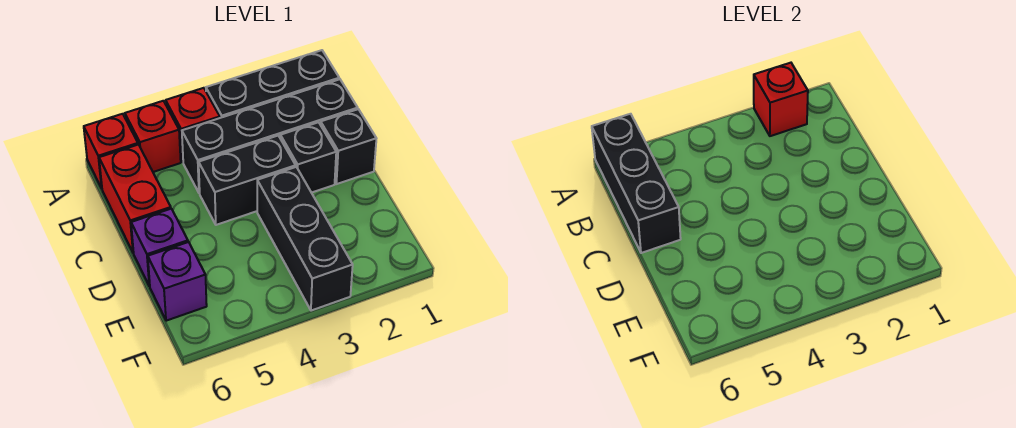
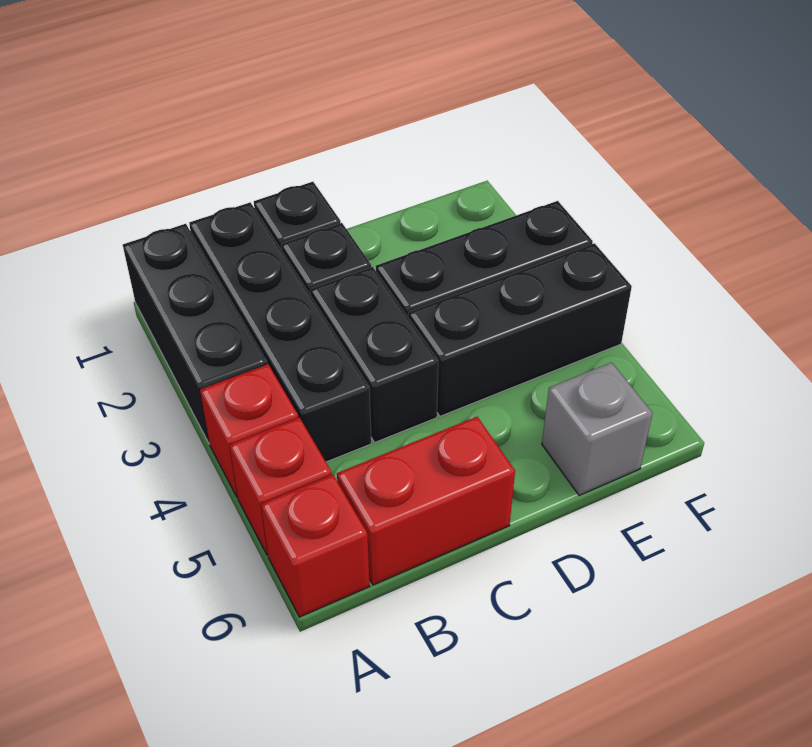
red brick A2 level 2 -> none
black brick A6:C6 level 2 -> black brick D4:F4 level 1
purple brick D6 level 1 -> none
purple brick E6 level 1 -> grey brick E6 level 1

